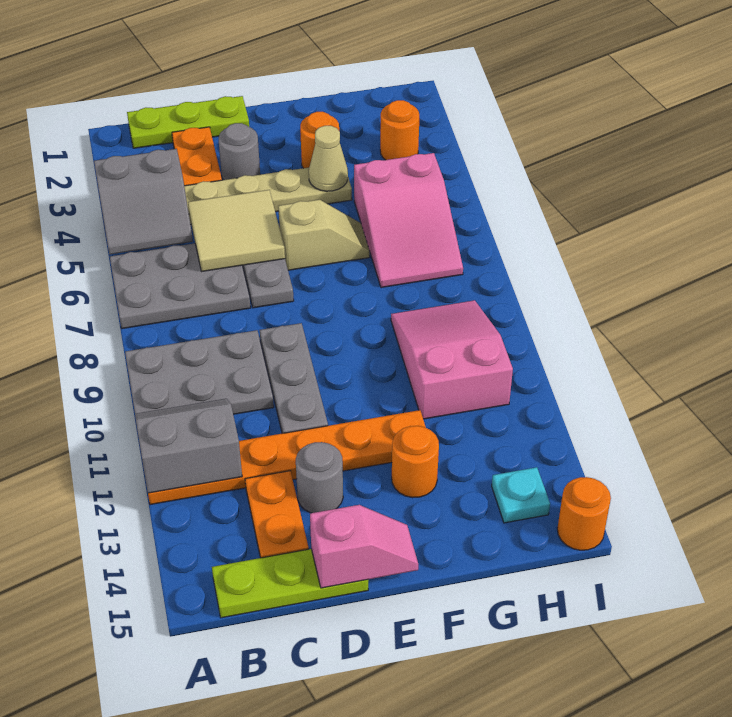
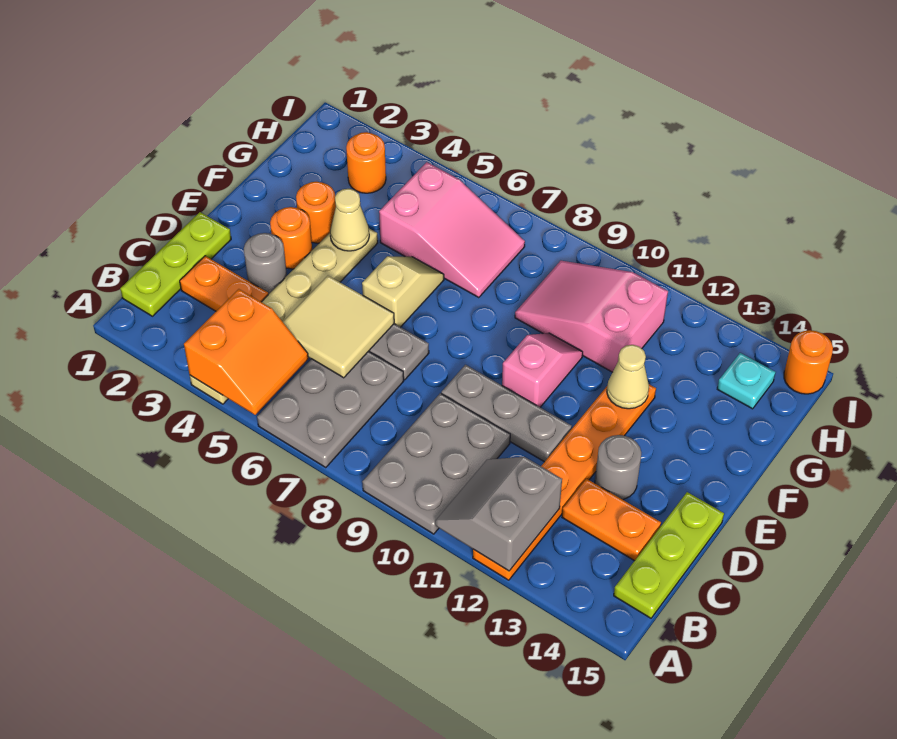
grey slope A4:B5 level 2 top 4 -> orange slope A4:B5 level 2 top 4
pink slope D15:E15 level 2 top D -> pink slope E10:F10 level 1 top E
none -> tan cone F12 level 2
orange round brick F13 level 1 -> orange round brick E3 level 1

